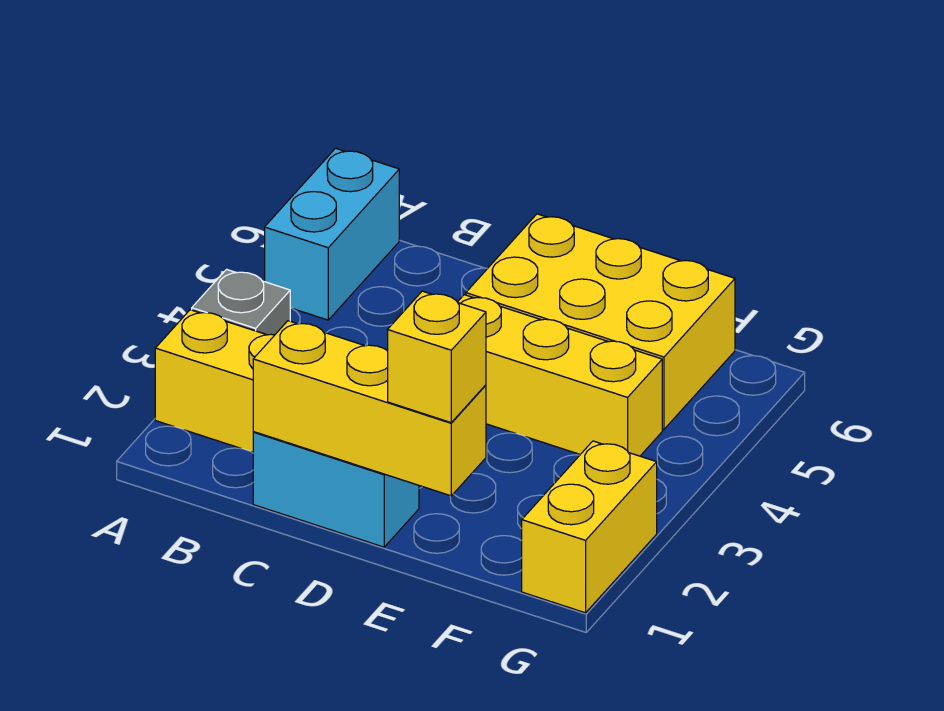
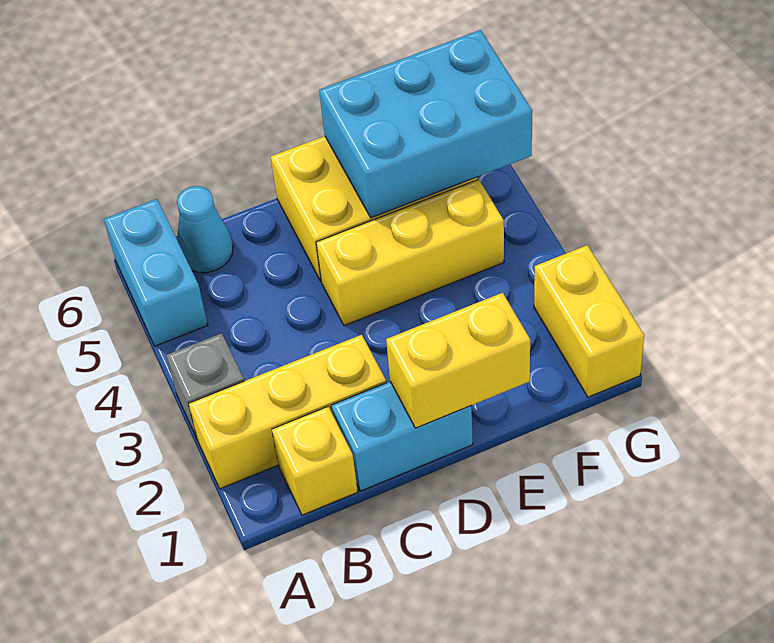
none -> cyan cone B6 level 1
yellow brick C1:E1 level 2 -> yellow brick D1:E1 level 2
yellow brick E1 level 3 -> yellow brick B1 level 1
none -> cyan brick E5:G6 level 2

